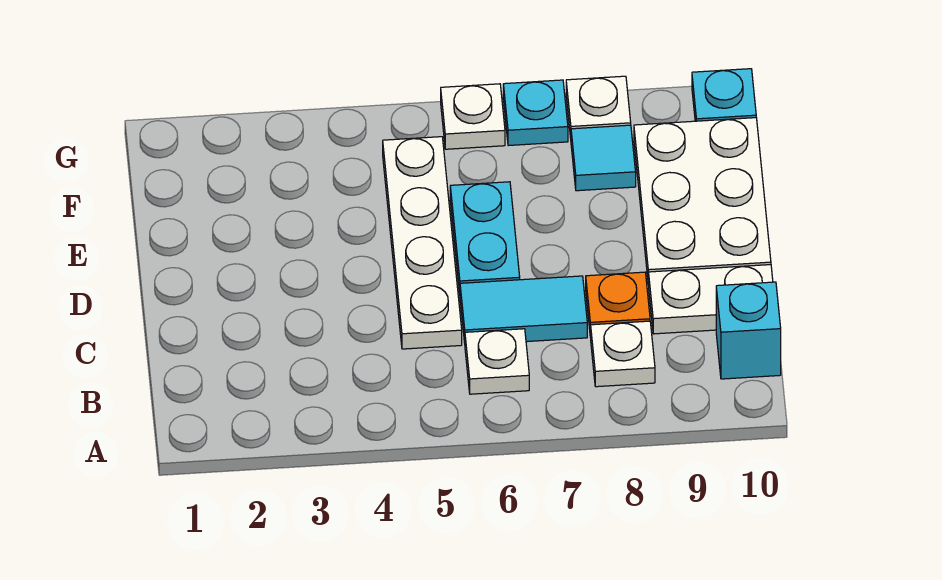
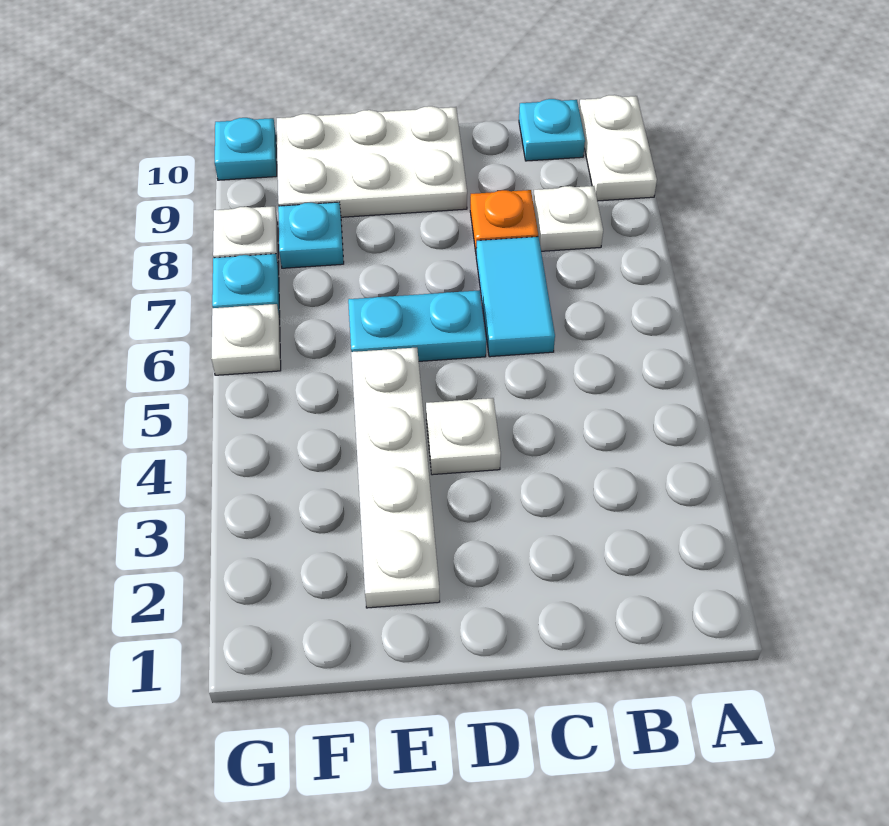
white plate B6 level 1 -> white plate D4 level 1
cyan brick B10 level 1 -> cyan plate B10 level 1
white plate C5:F5 level 1 -> white plate E2:E5 level 1
white plate C9:C10 level 1 -> white plate A9:A10 level 1
cyan tile F8 level 1 -> cyan plate F8 level 1

